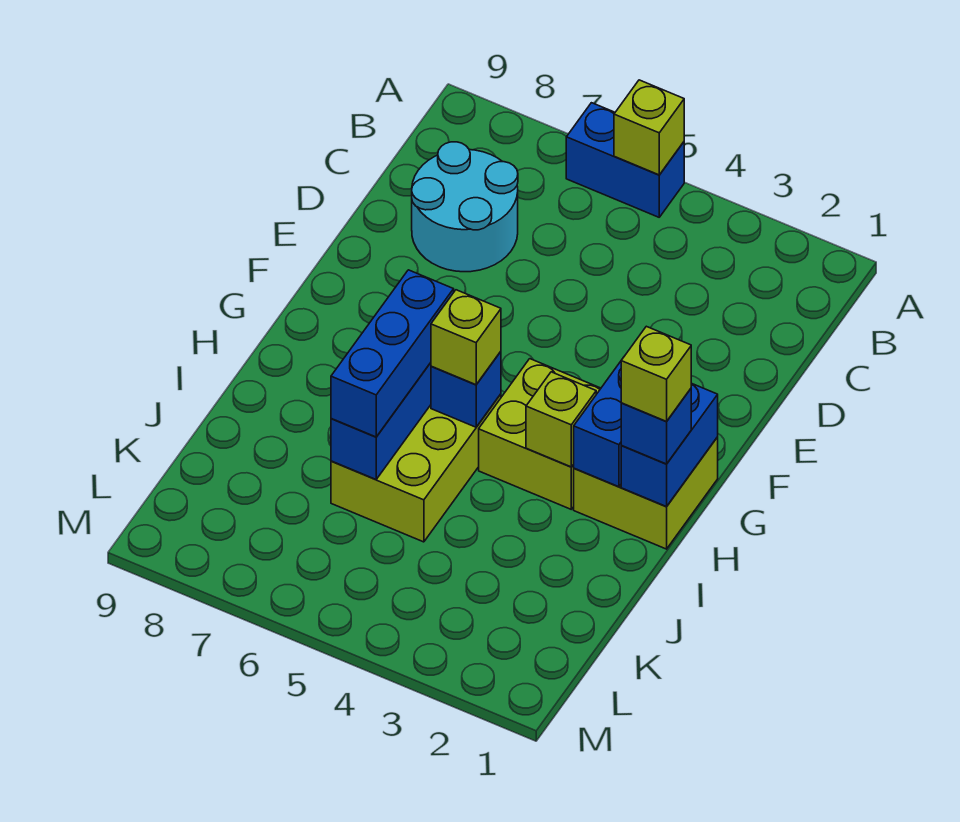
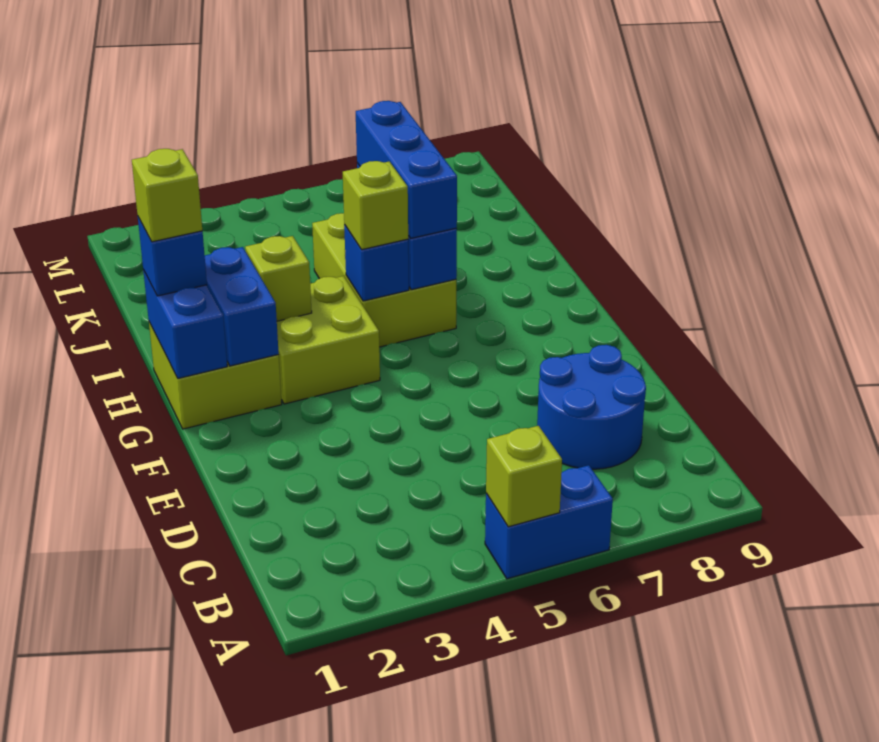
cyan round brick C7:D8 level 1 -> blue round brick C7:D8 level 1

